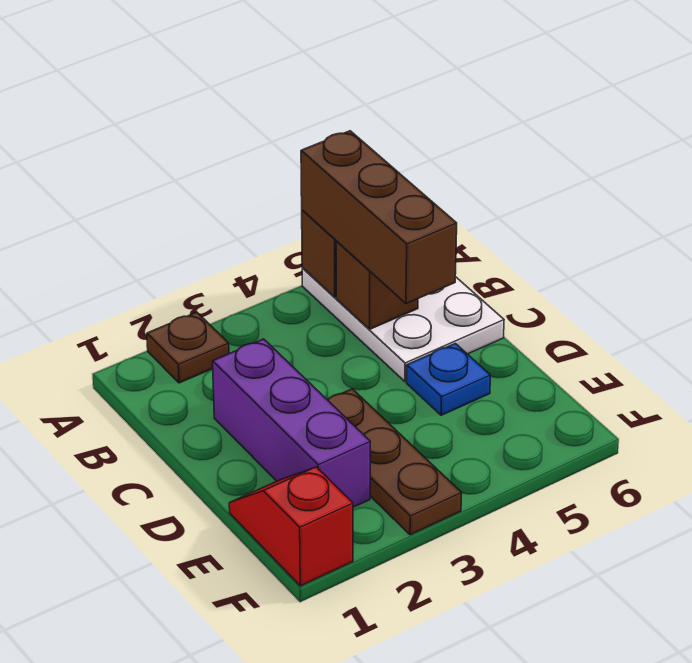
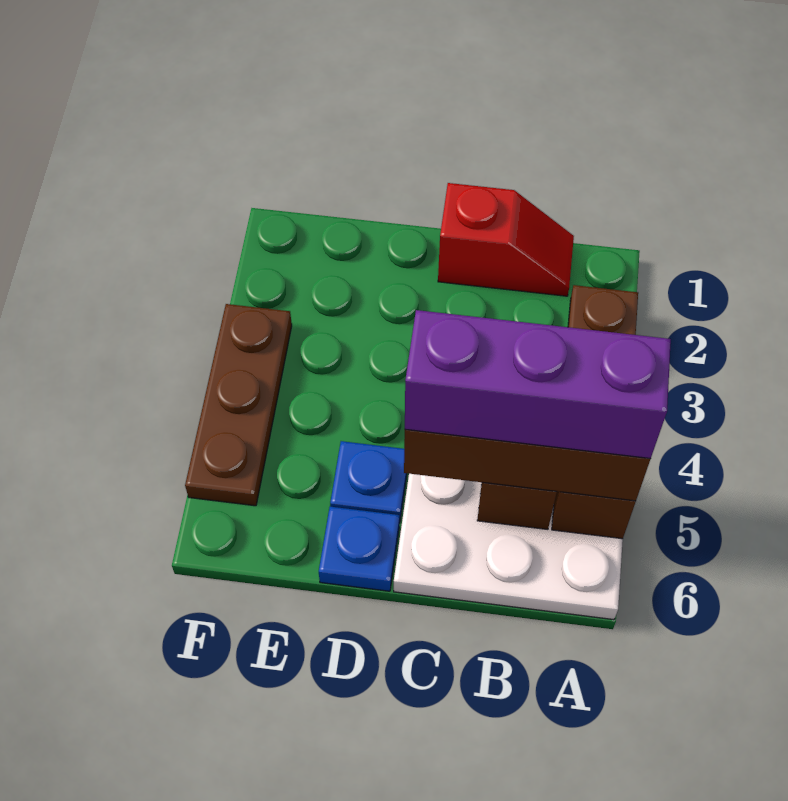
purple brick C2:E2 level 1 -> purple brick A5:C5 level 4
brown plate D3:F3 level 1 -> brown plate F3:F5 level 1
none -> blue plate D6 level 1
red slope E1:F1 level 1 top F -> red slope B1:C1 level 1 top C

